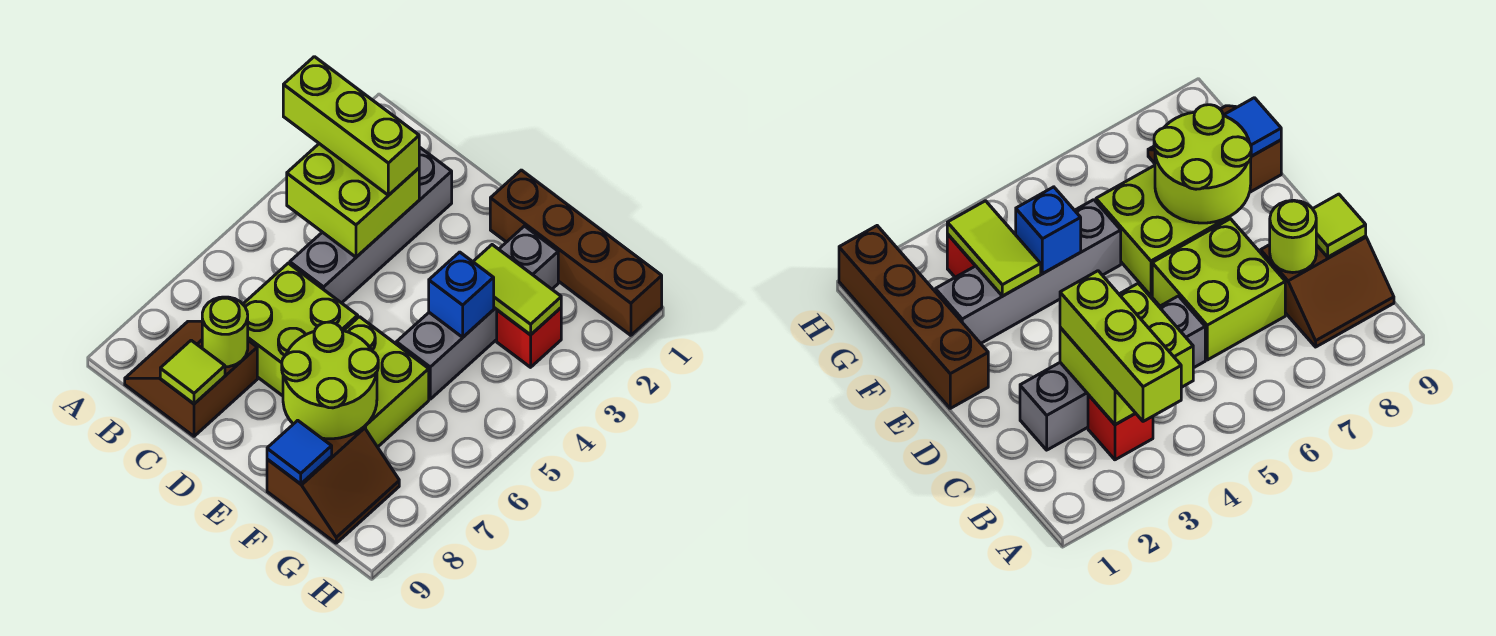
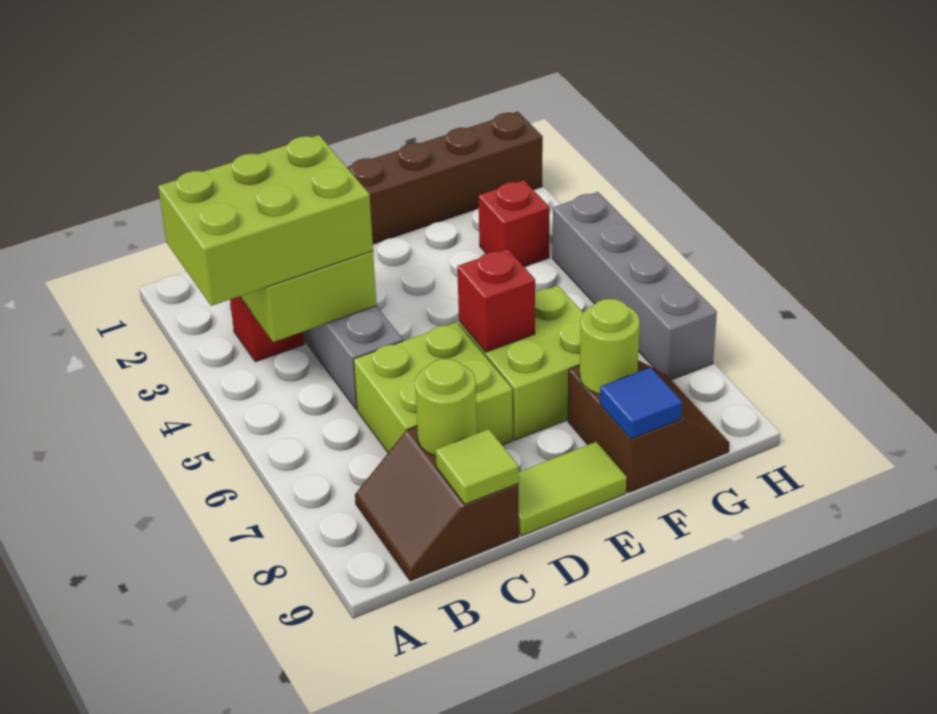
lime brick A3:C3 level 3 -> lime brick A3:C4 level 3
none -> red brick E6 level 2
lime round brick E7:F8 level 2 -> lime round brick F8 level 2
grey brick F2:F5 level 1 -> grey brick H4:H7 level 1
lime tile F3:G3 level 2 -> lime tile D9:E9 level 1
blue brick F4 level 2 -> none

